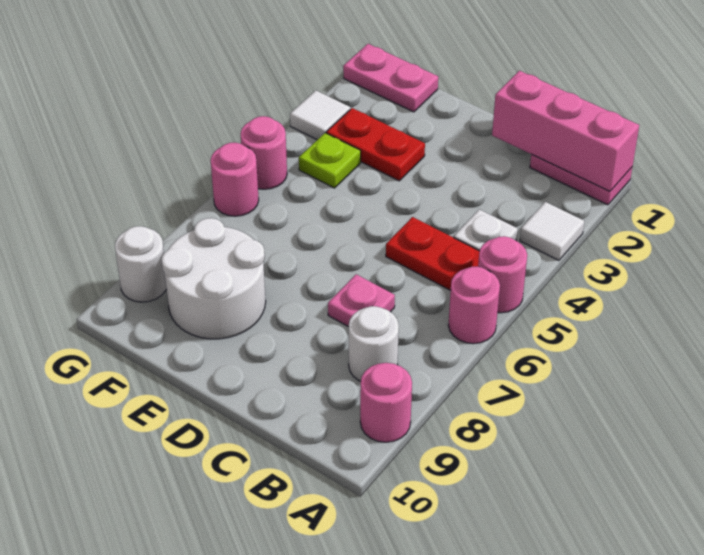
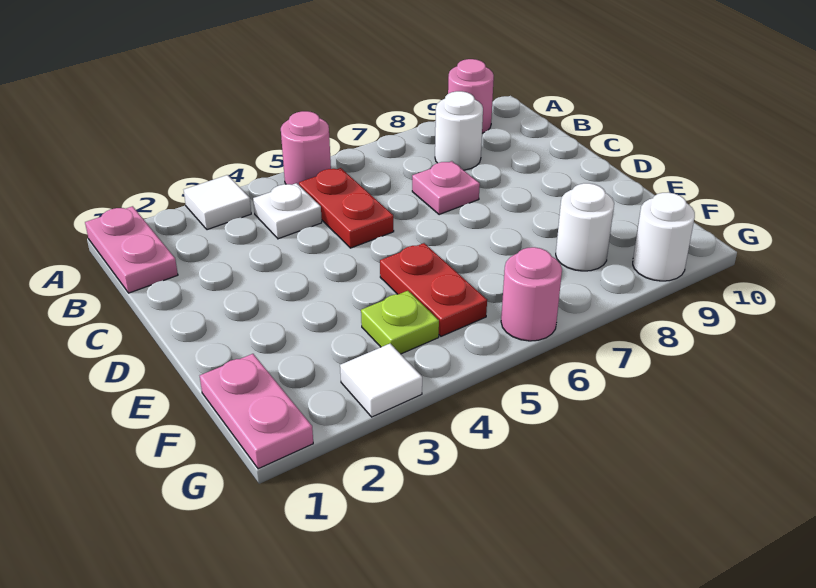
pink brick A1:C1 level 2 -> none
pink round brick A6 level 1 -> none
red plate E3:F3 level 1 -> red plate E5:F5 level 1
white round brick E8:F9 level 1 -> white round brick F8 level 1
pink round brick G5 level 1 -> none

